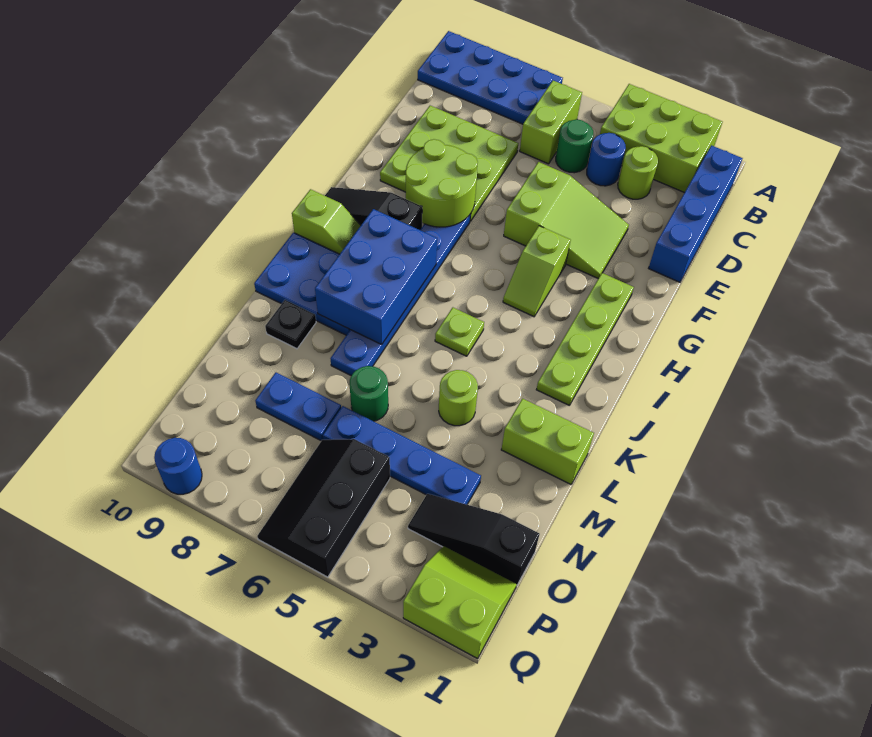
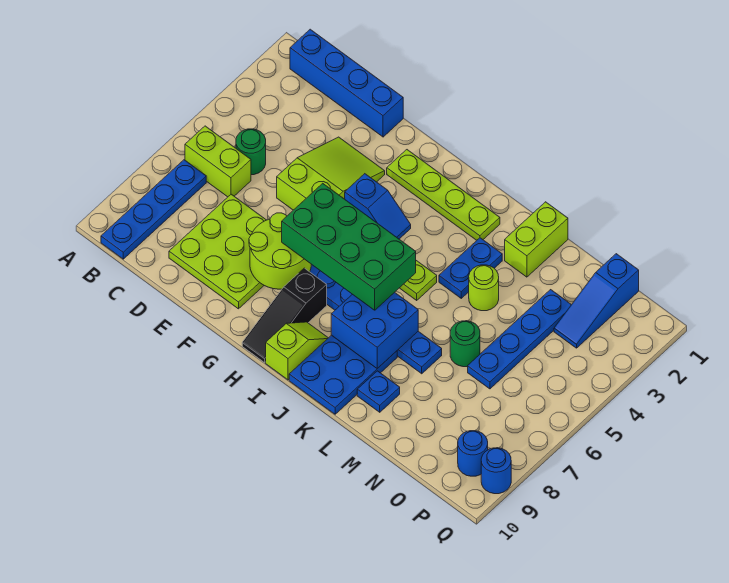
lime brick A2:B4 level 1 -> none
blue plate A7:B10 level 1 -> blue plate B7:B10 level 1
lime round brick C3 level 1 -> none
blue round brick C4 level 1 -> blue round brick P9 level 1
lime slope G4:H4 level 1 top G -> blue slope G4:H4 level 1 top G
none -> green brick G6:J7 level 3
blue brick I7:K8 level 2 -> blue brick J7:K8 level 2
black plate L9 level 1 -> blue plate L9 level 1
blue plate N7:N8 level 1 -> blue plate K3:K4 level 1
black slope O1:O3 level 1 top 1 -> blue slope O1:O3 level 1 top 1
black slope O5:Q6 level 1 top 5 -> none
lime slope P1:Q2 level 1 top Q -> none

